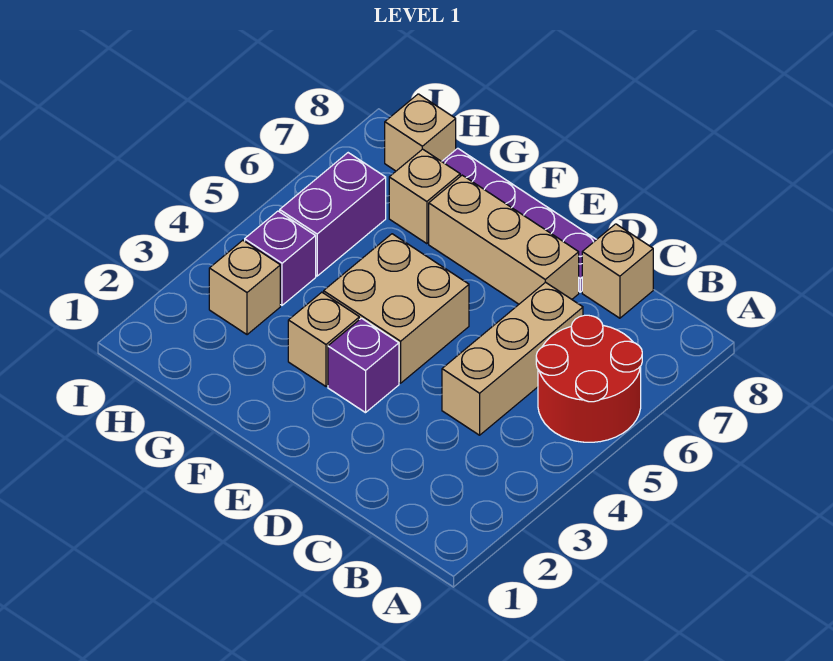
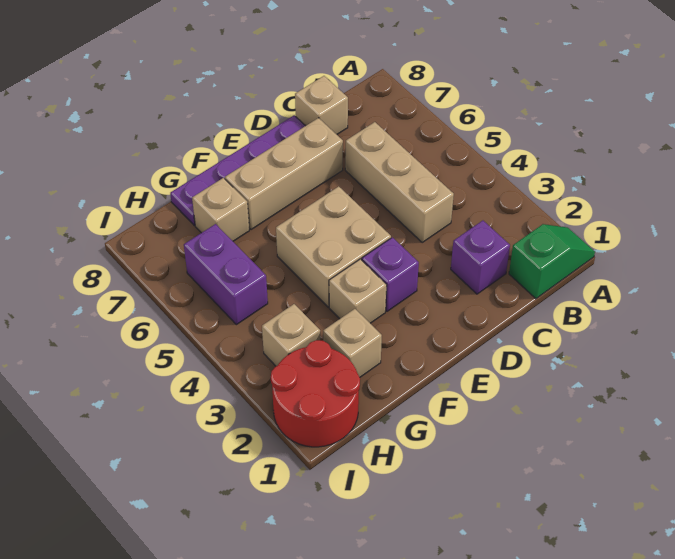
none -> green slope A1:B1 level 1 top B
red round brick A5:B6 level 1 -> red round brick H1:I2 level 1
purple brick H4 level 1 -> purple brick C2 level 1
tan brick H8 level 1 -> tan brick G2 level 1

